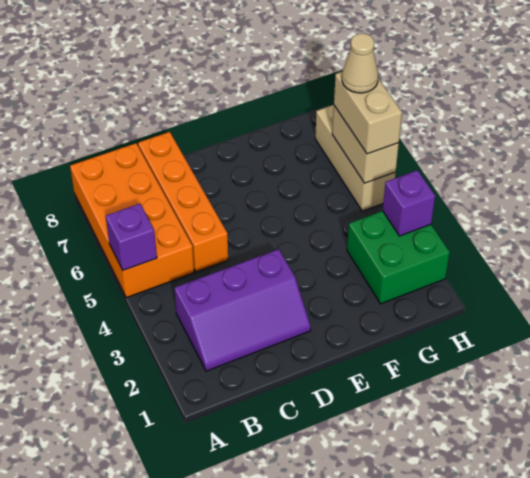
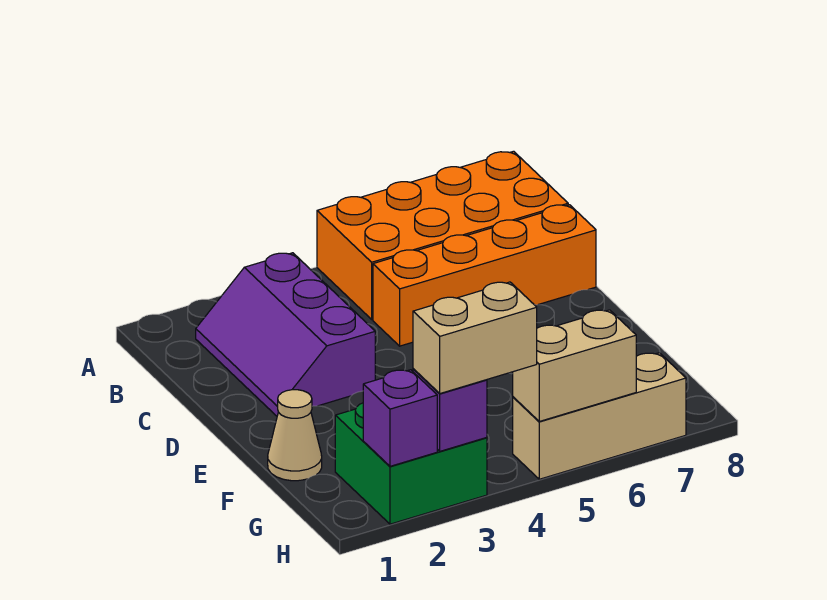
purple brick A5 level 2 -> purple brick H2 level 2
tan brick H5:H6 level 3 -> tan brick H3:H4 level 3
tan cone H6 level 4 -> tan cone F1 level 1

